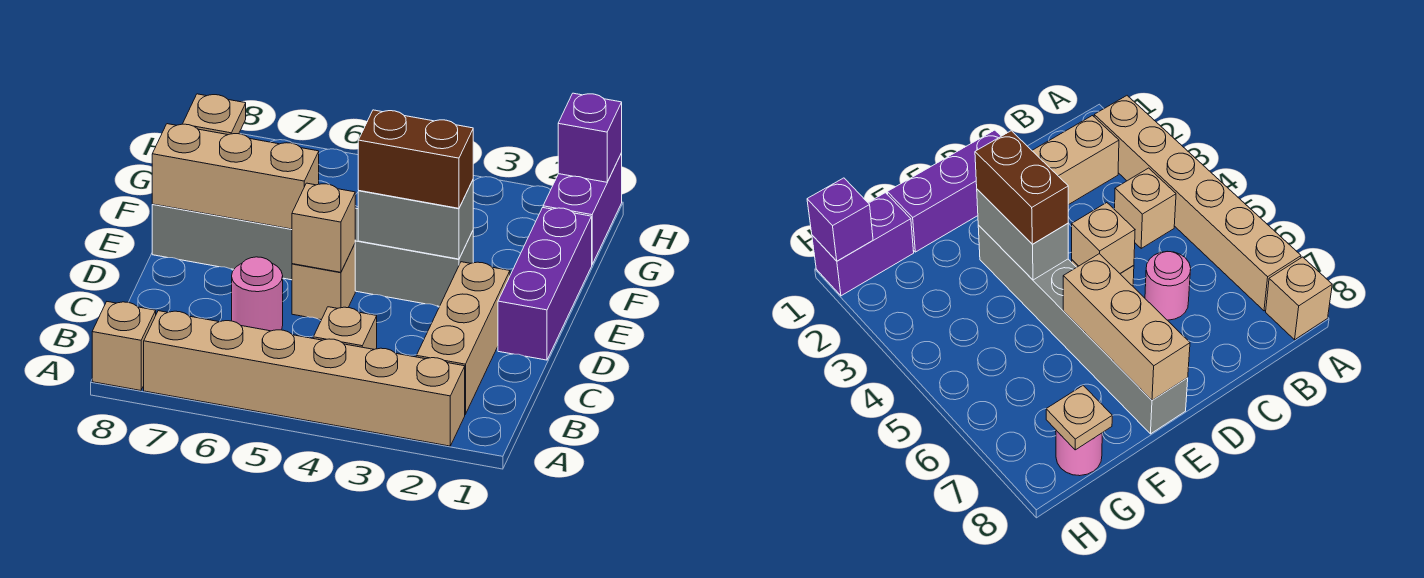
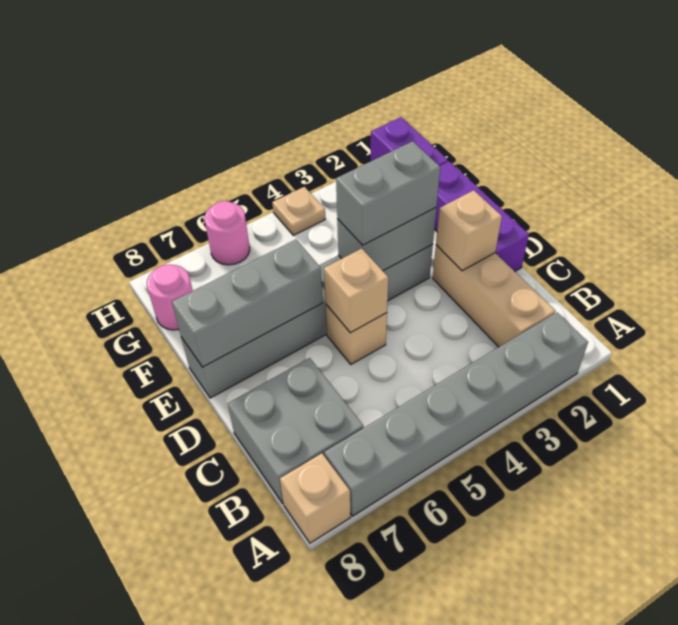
tan brick A2:A7 level 1 -> grey brick A2:A7 level 1
tan brick B4 level 1 -> tan brick D2 level 2
none -> grey brick B7:C8 level 1
pink round brick C6 level 1 -> pink round brick H6 level 1
brown brick E3:E4 level 3 -> grey brick E3:E4 level 3
tan brick E6:E8 level 2 -> grey brick E6:E8 level 2
tan plate G8 level 2 -> tan plate H4 level 1
purple brick H1 level 2 -> none

